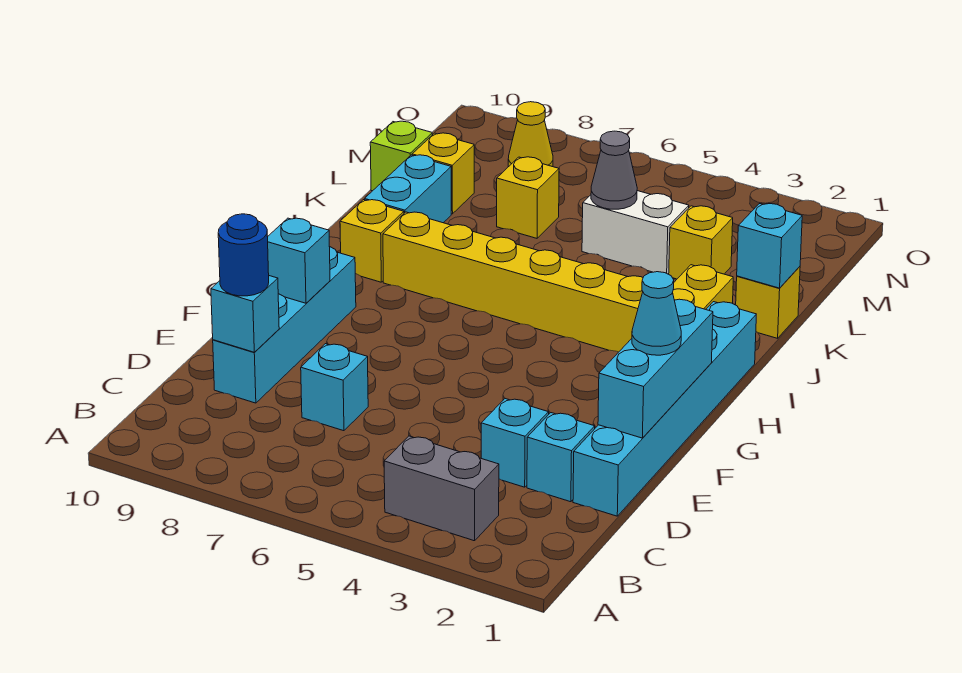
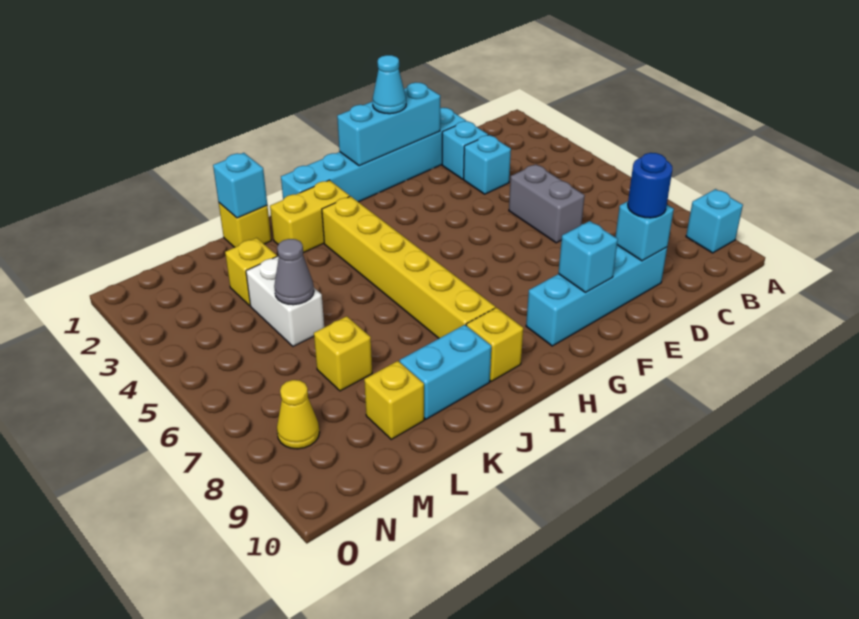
grey brick B3:B4 level 1 -> grey brick D5:D6 level 1
cyan brick D7 level 1 -> cyan brick A9 level 1
lime brick L10 level 1 -> none

